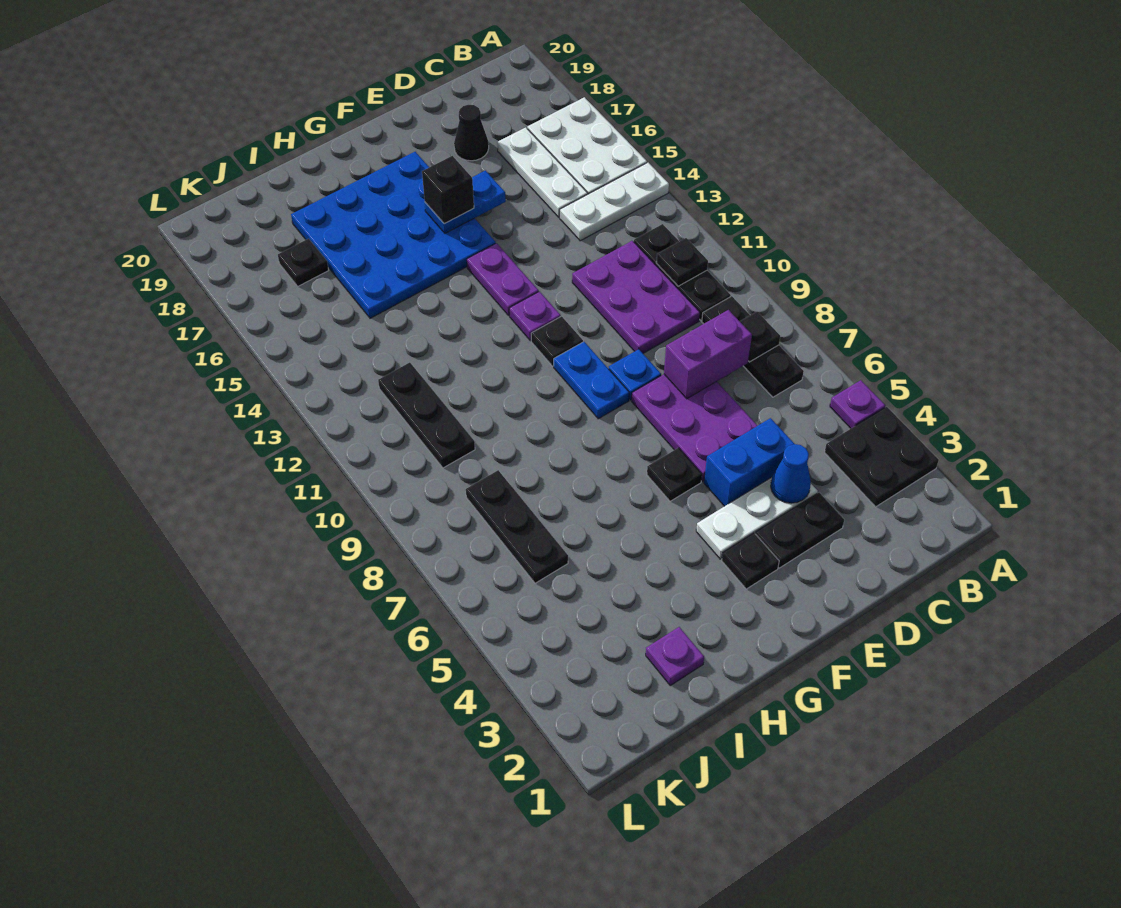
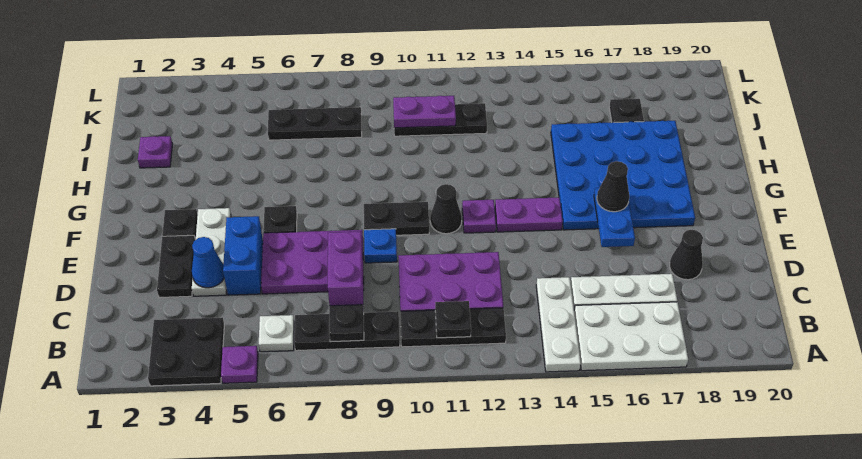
none -> white plate B6 level 1
blue plate F9:F10 level 1 -> black plate F9:F10 level 1
black plate F11 level 1 -> black cone F11 level 1
black brick F16 level 3 -> black cone F16 level 3
none -> purple plate J10:J11 level 2

